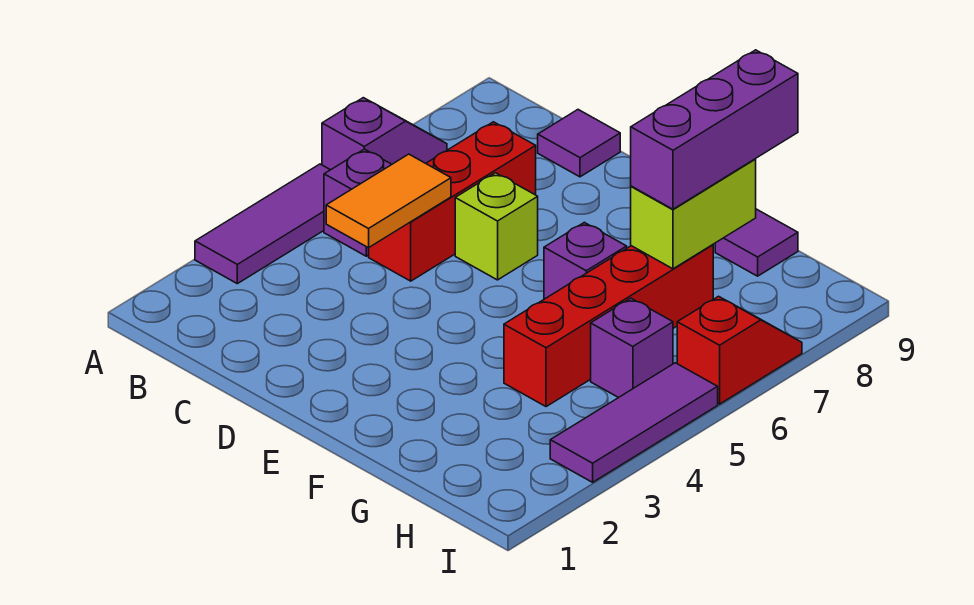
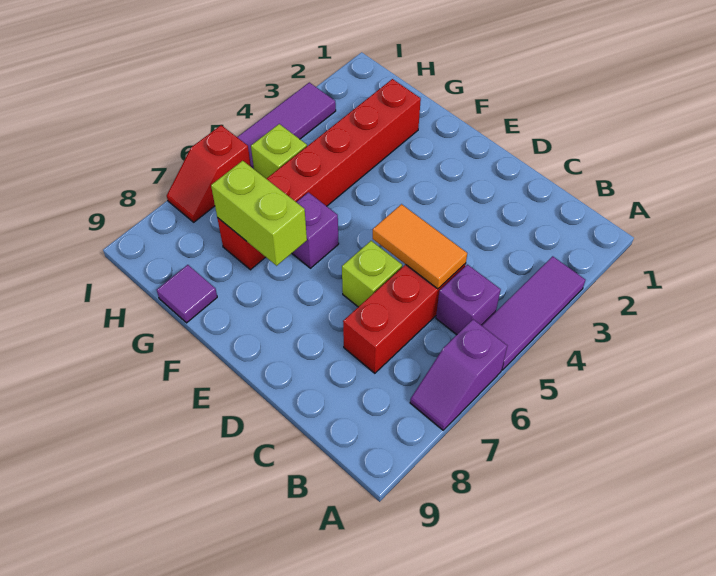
orange tile C4:C5 level 2 -> orange tile C5:D5 level 2
purple tile C9 level 1 -> none
red brick G4:G7 level 1 -> red brick G2:G7 level 1
lime brick G7:G8 level 2 -> lime brick F7:G7 level 2
purple brick G7:G9 level 3 -> none
purple brick H5 level 1 -> lime brick H5 level 1

